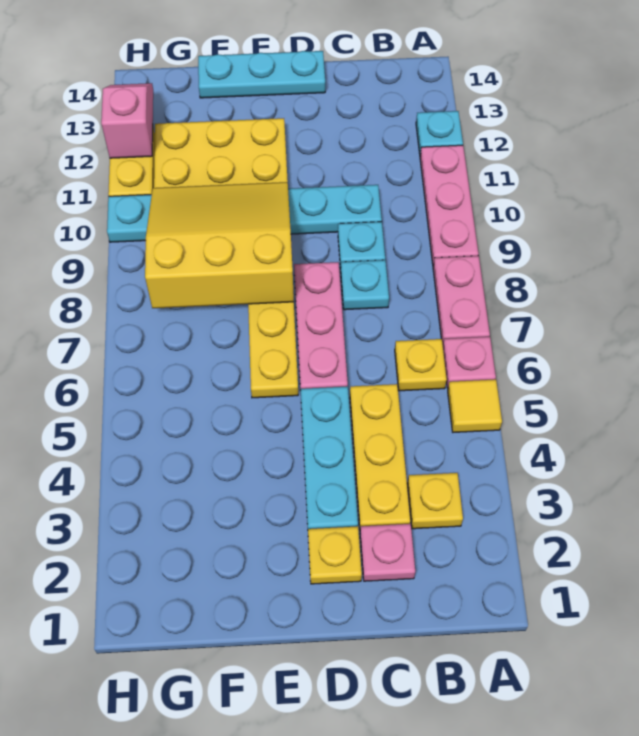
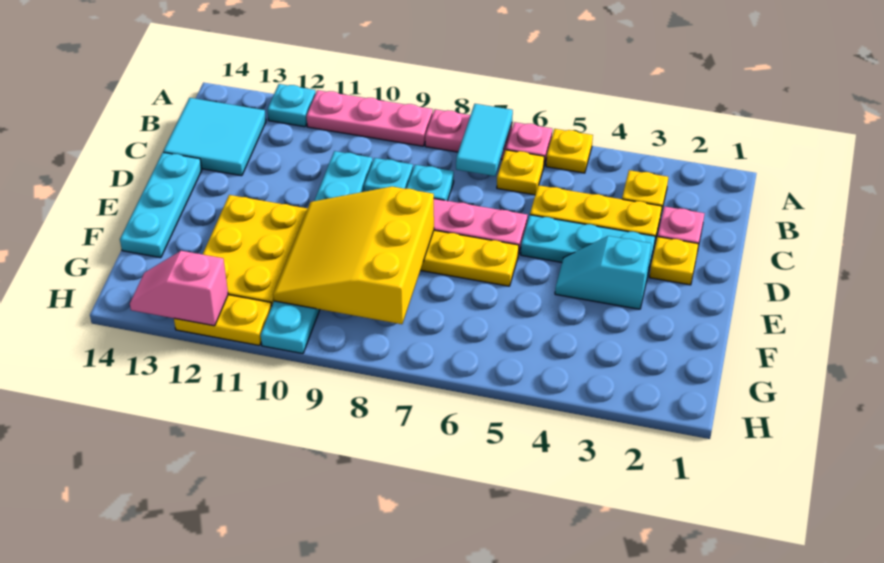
yellow tile A5 level 1 -> yellow plate A5 level 1
none -> cyan tile A7:B7 level 2
none -> cyan tile B13:C14 level 1
none -> cyan slope E3:E4 level 1 top 3

